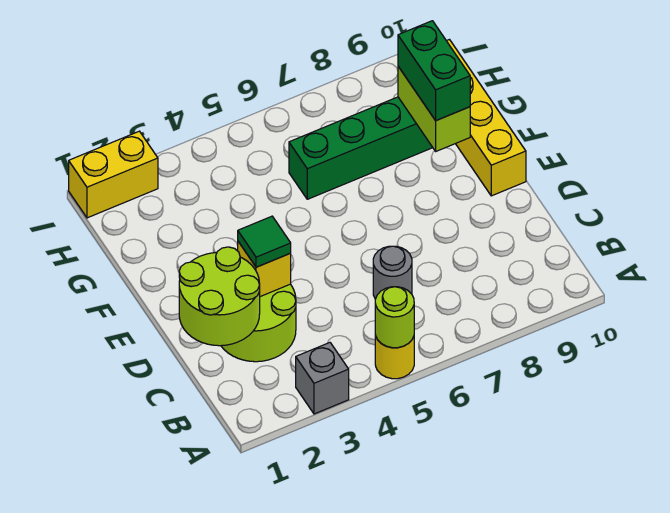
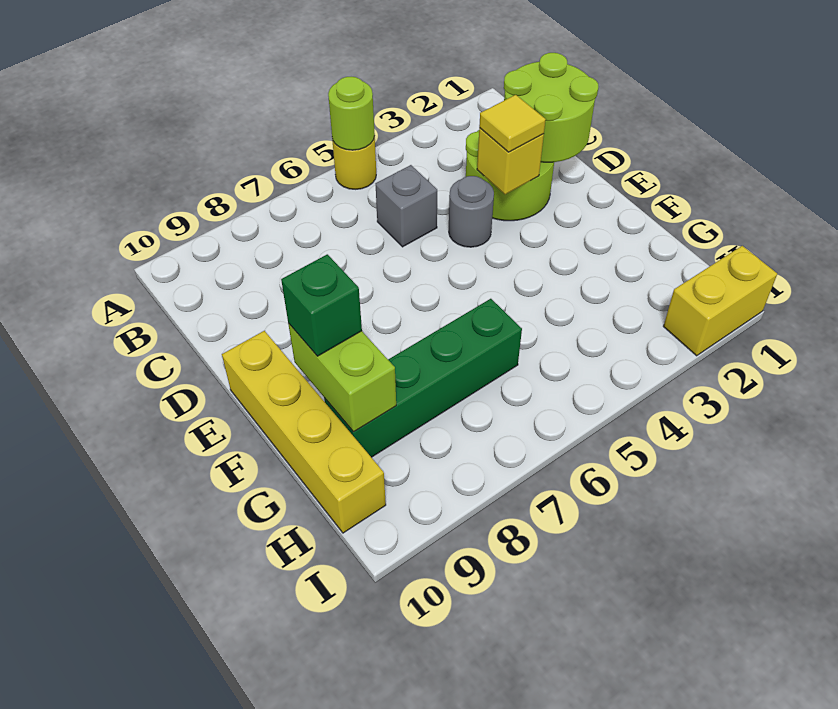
grey brick A3 level 1 -> grey brick C5 level 1
grey round brick C6 level 1 -> grey round brick D4 level 1
green tile D3 level 3 -> yellow tile D3 level 3
green brick F9:G9 level 3 -> green brick F9 level 3

